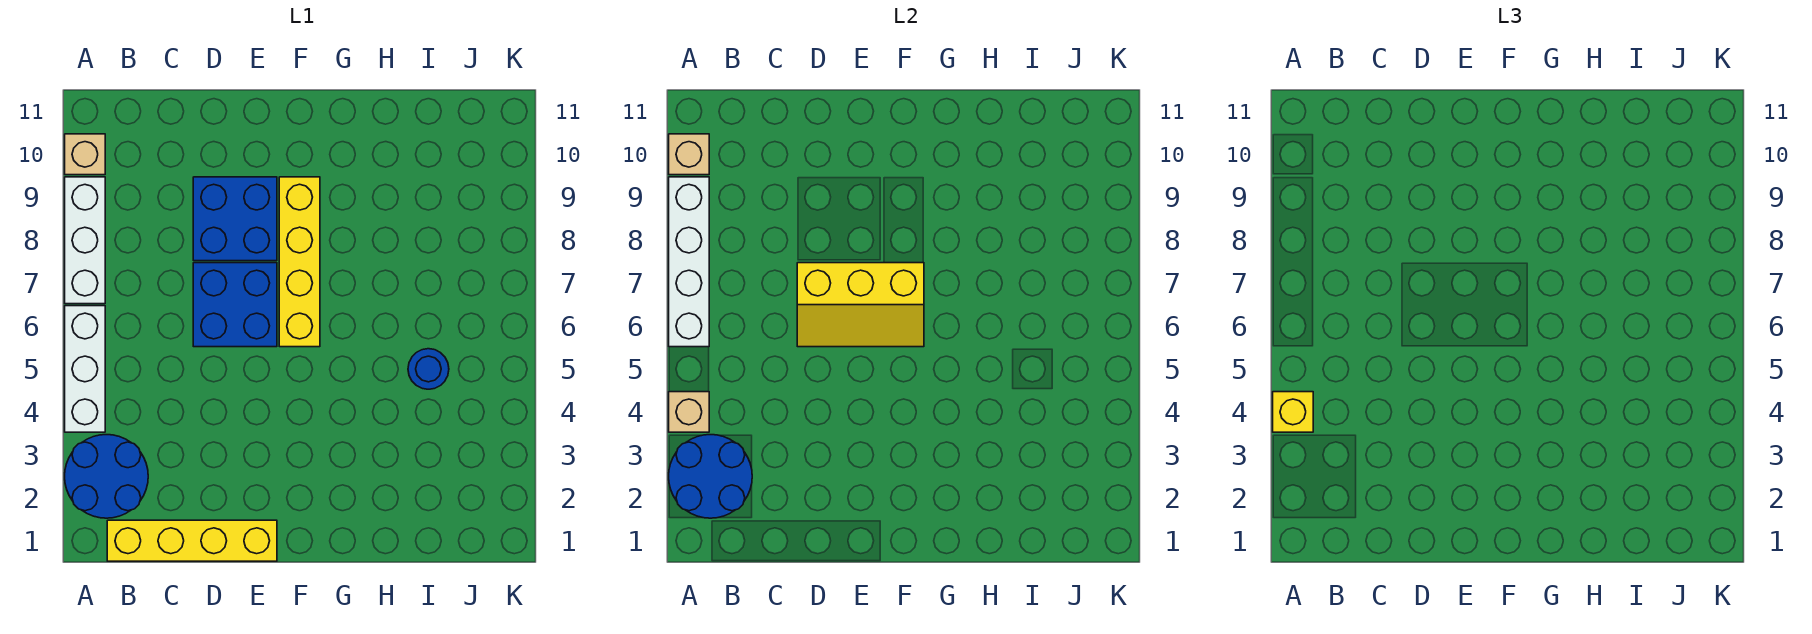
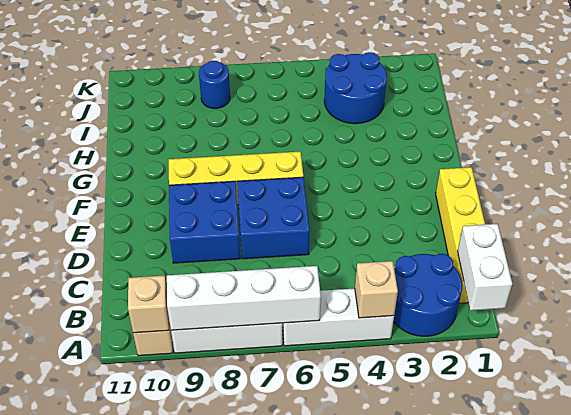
none -> white brick A1:B1 level 2
blue round brick A2:B3 level 2 -> blue round brick I3:J4 level 1
yellow brick A4 level 3 -> none
yellow slope D6:F7 level 2 top 7 -> none
blue round brick I5 level 1 -> blue round brick J8 level 1

